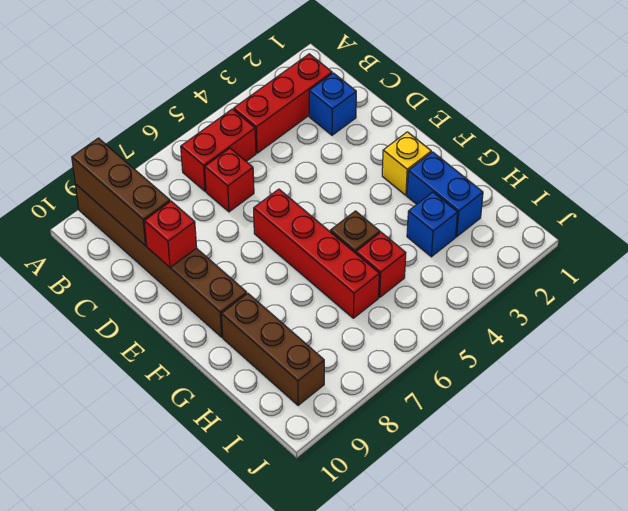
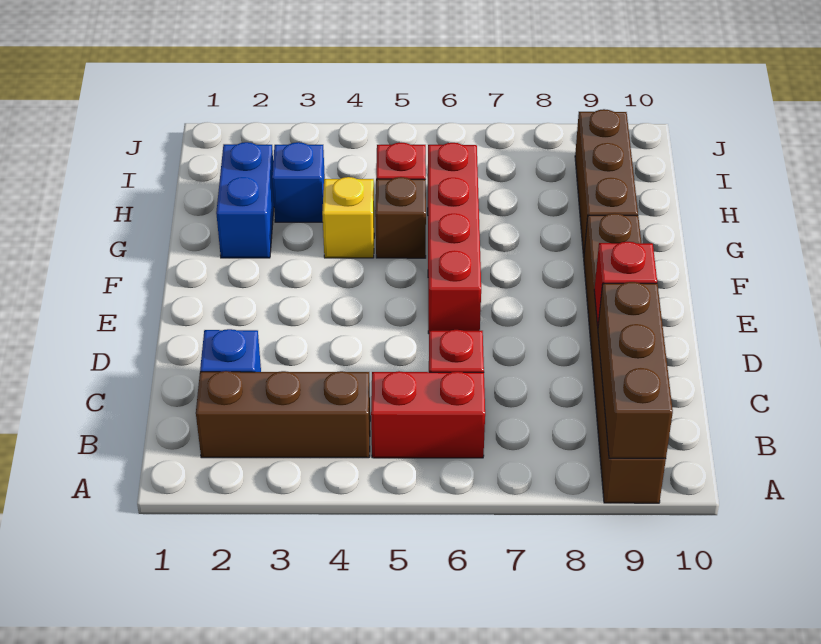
red brick B2:B4 level 1 -> brown brick B2:B4 level 1
yellow brick F2 level 1 -> yellow brick G4 level 1

